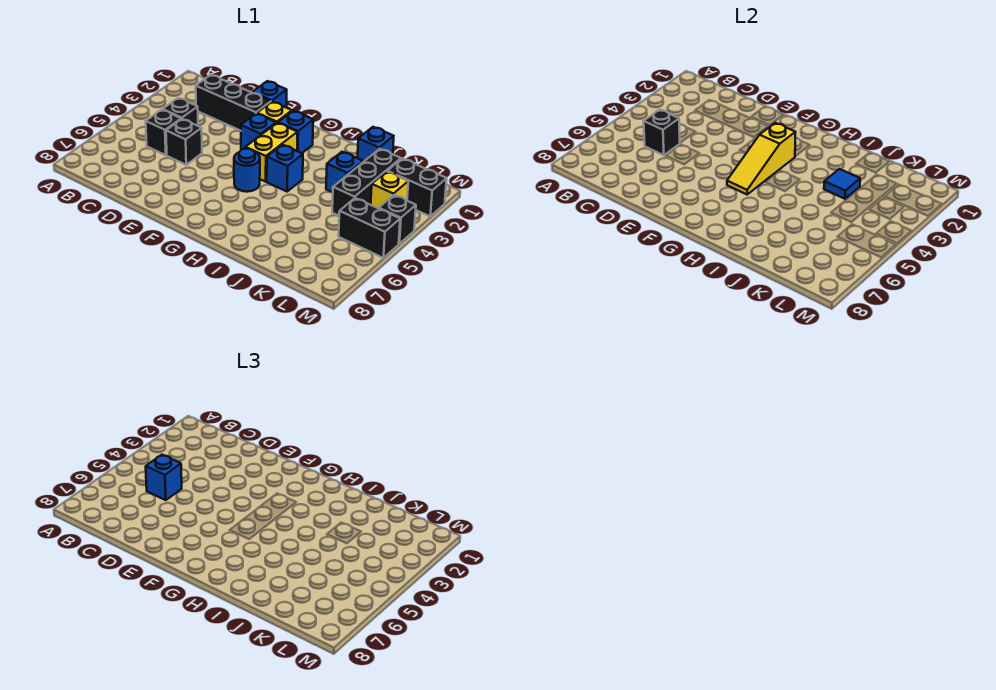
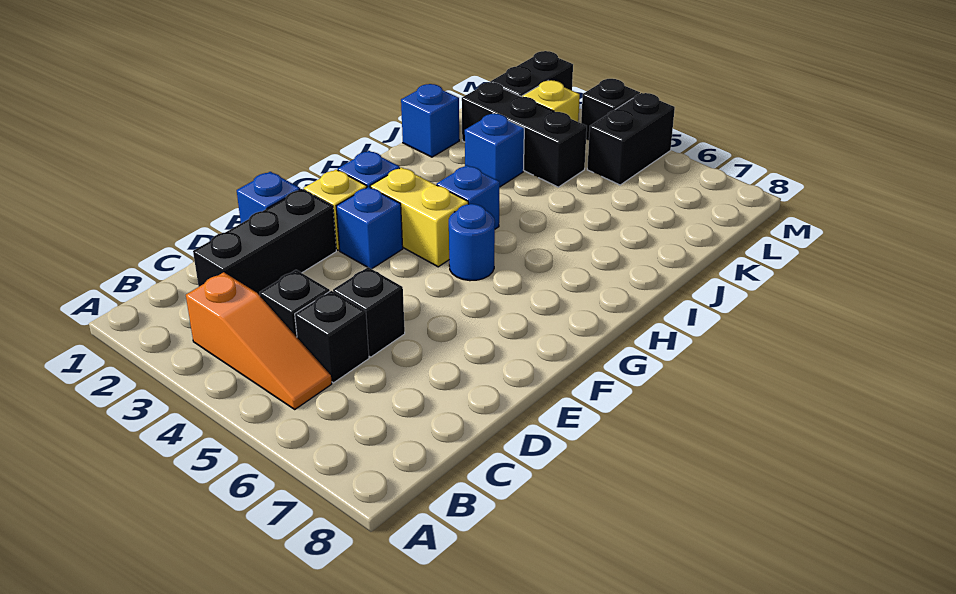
none -> orange slope B3:B5 level 1 top 3
black brick C5 level 2 -> none
blue brick C5 level 3 -> none
yellow slope G3:G5 level 2 top 3 -> none
blue tile J3 level 2 -> none

